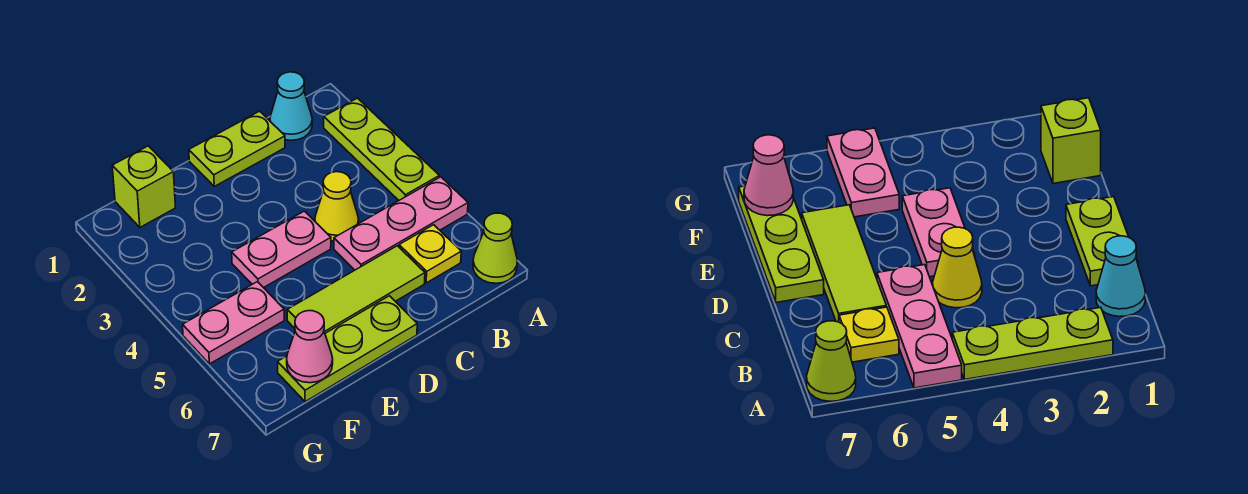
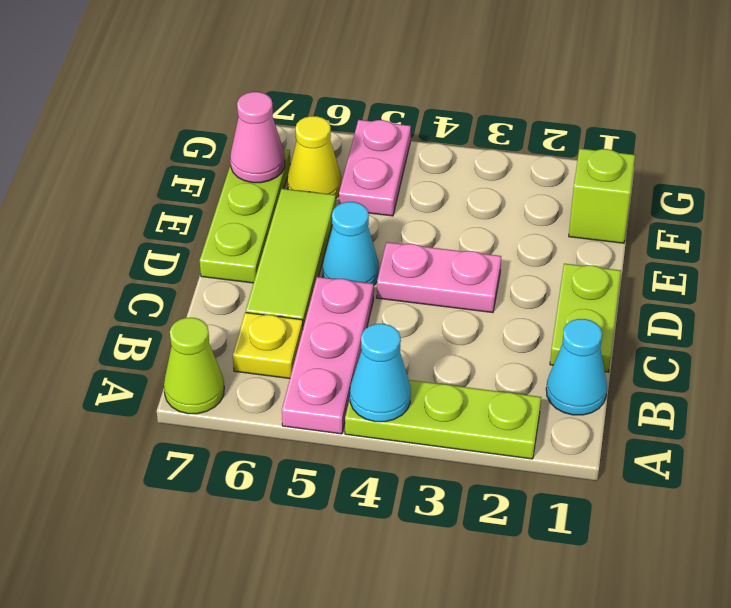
none -> cyan cone A4 level 2
yellow cone C4 level 1 -> yellow cone F6 level 1
pink plate D4:E4 level 1 -> pink plate D3:D4 level 1
none -> cyan cone D5 level 1

